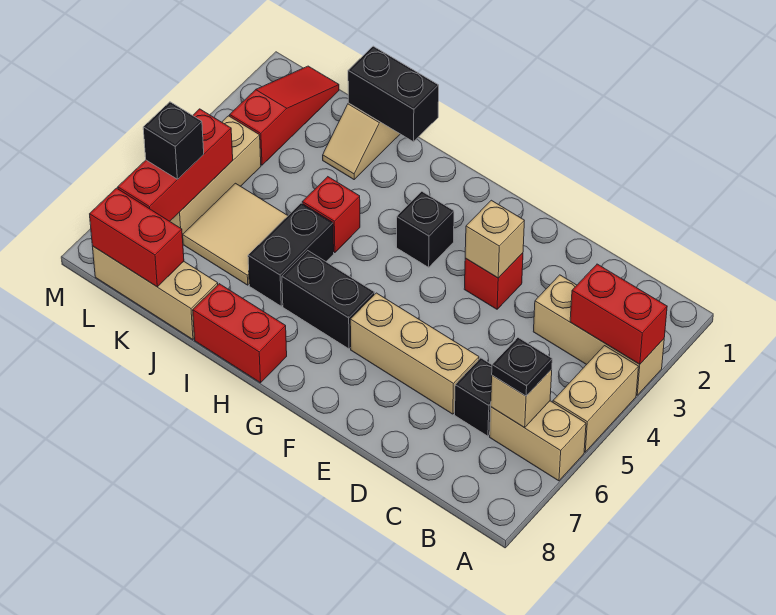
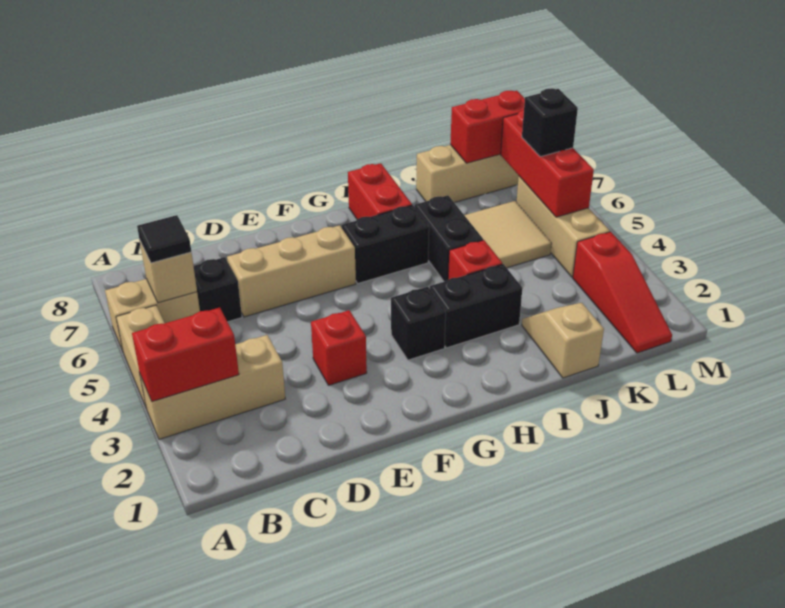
black plate B6 level 3 -> black tile B6 level 3
tan brick E3 level 2 -> none
red brick H8:I8 level 1 -> red brick H7:H8 level 1
black brick I1:J1 level 2 -> black brick H3:I3 level 1

